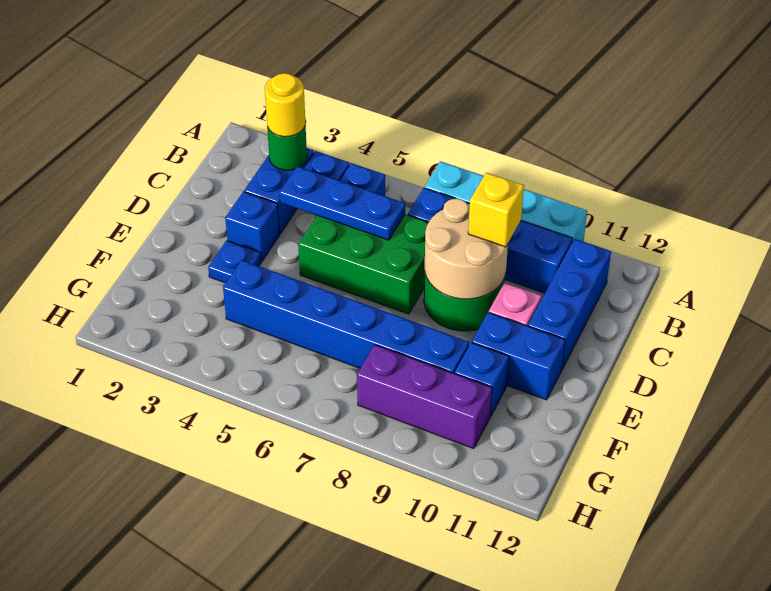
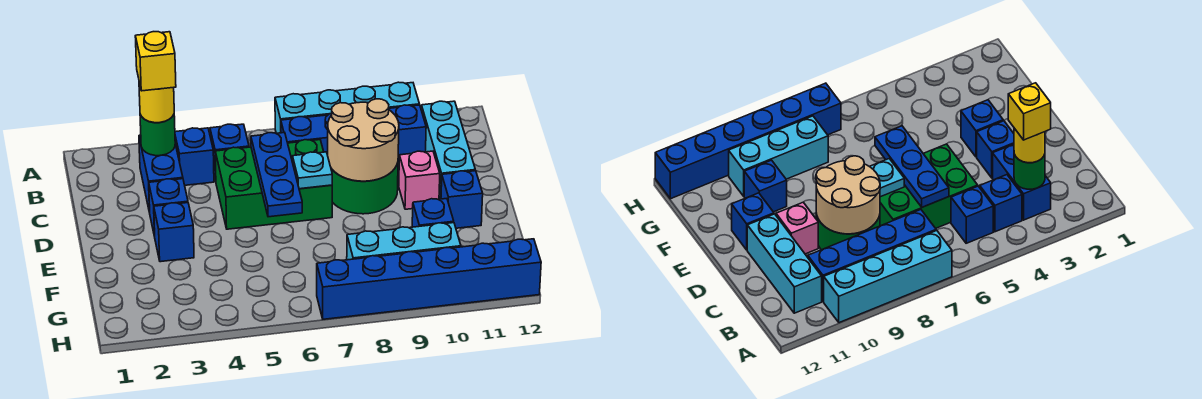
blue brick B11:D11 level 1 -> cyan brick B11:D11 level 1
blue plate C4:C6 level 2 -> blue plate C6:E6 level 2
yellow brick C9 level 3 -> yellow brick B3 level 4
none -> cyan plate D7 level 2
blue plate E3 level 1 -> blue brick E3 level 1
blue brick E10:E11 level 1 -> blue brick E11 level 1
blue brick F4:F9 level 1 -> blue brick H7:H12 level 1
purple brick G8:G10 level 1 -> cyan brick G8:G10 level 1

